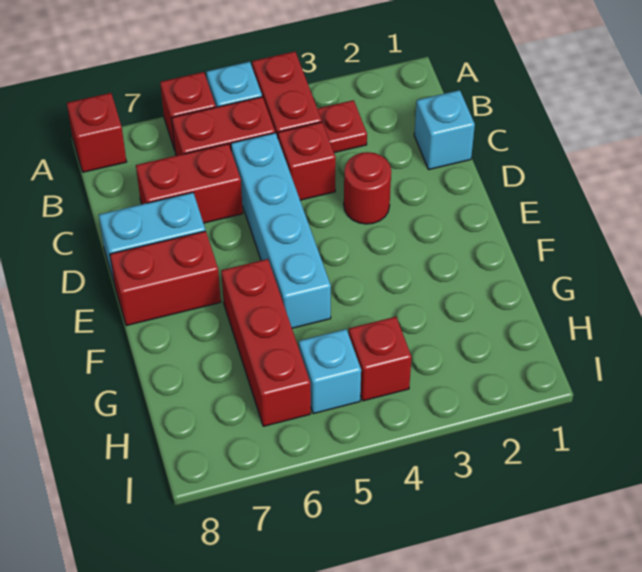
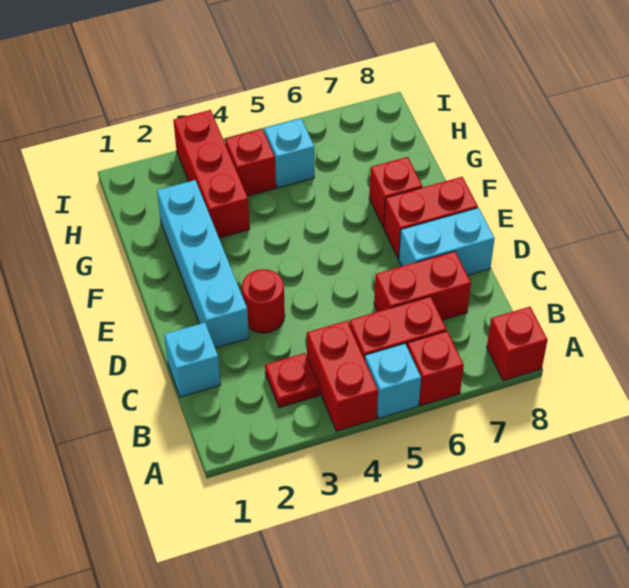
red brick C4 level 1 -> red brick F7 level 1
cyan brick C5:F5 level 1 -> cyan brick D2:G2 level 1
red brick F6:H6 level 1 -> red brick G3:I3 level 1

